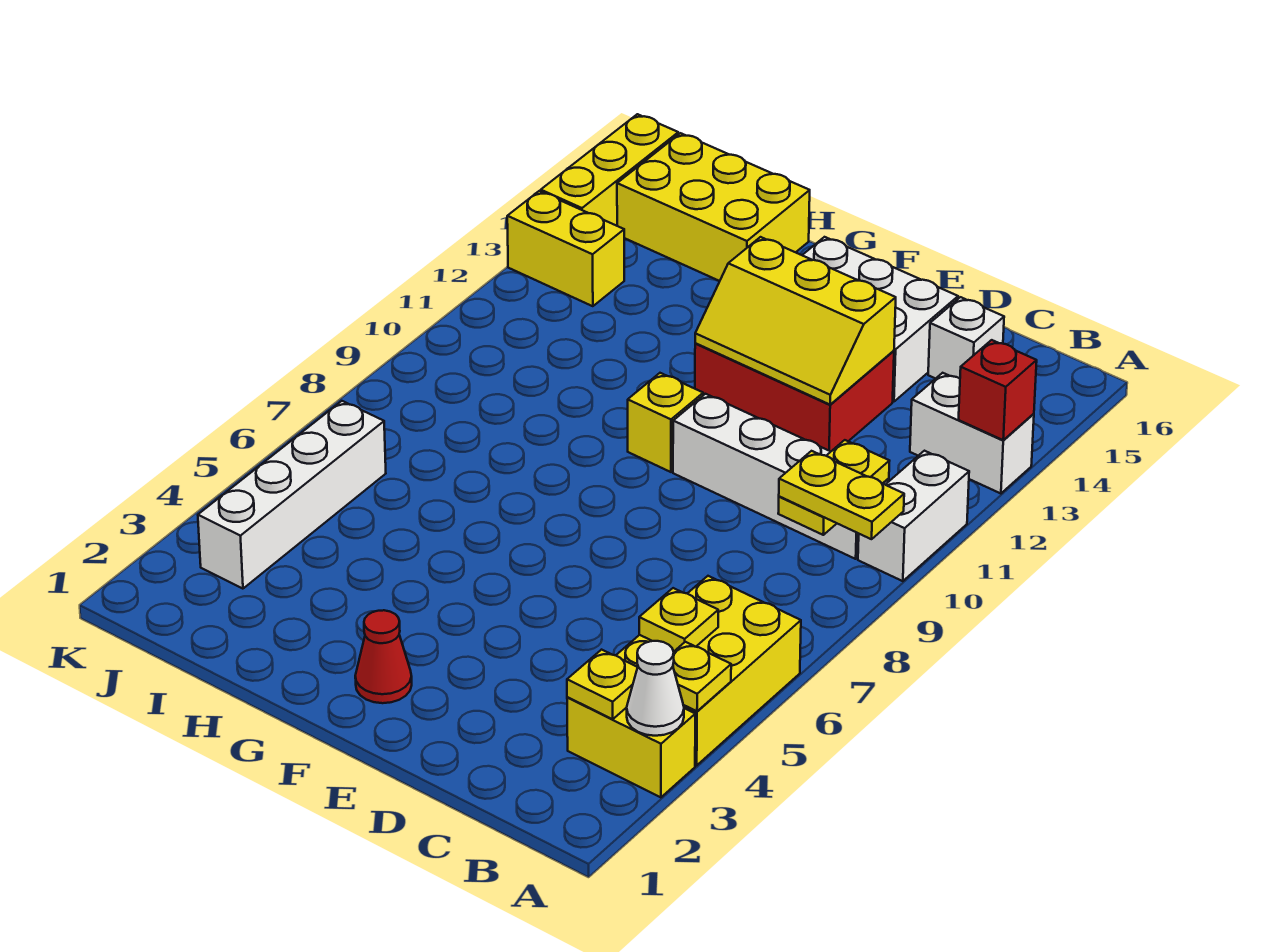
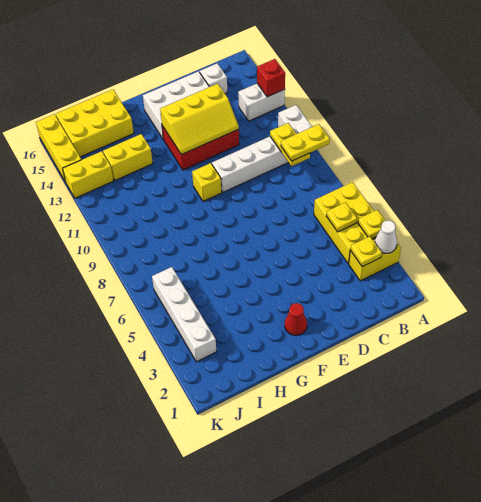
none -> yellow brick H13:I13 level 1

